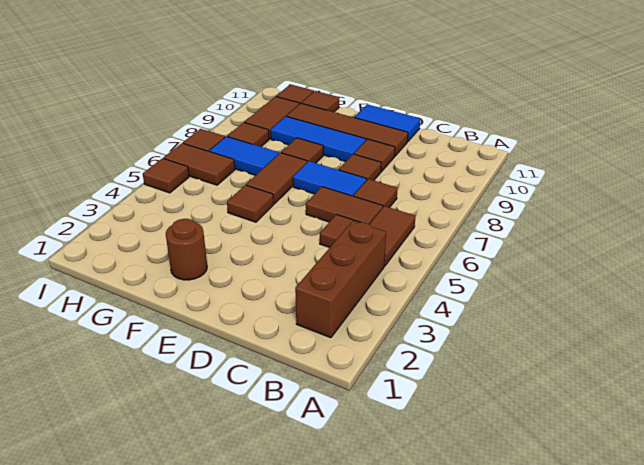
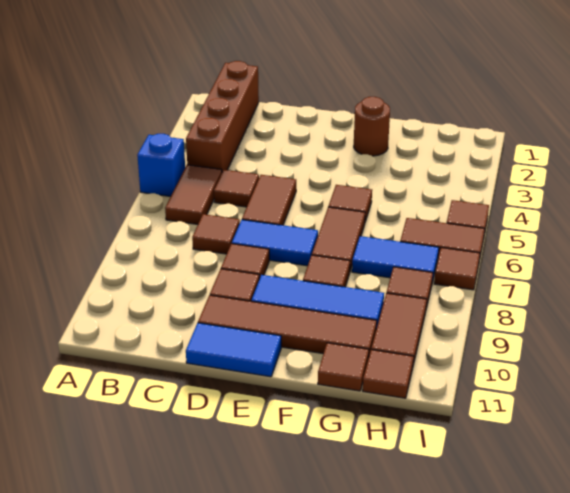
none -> blue brick A5 level 1
brown brick B2:B4 level 1 -> brown brick B1:B4 level 1
brown tile C6:D6 level 1 -> brown tile D5:D6 level 1

